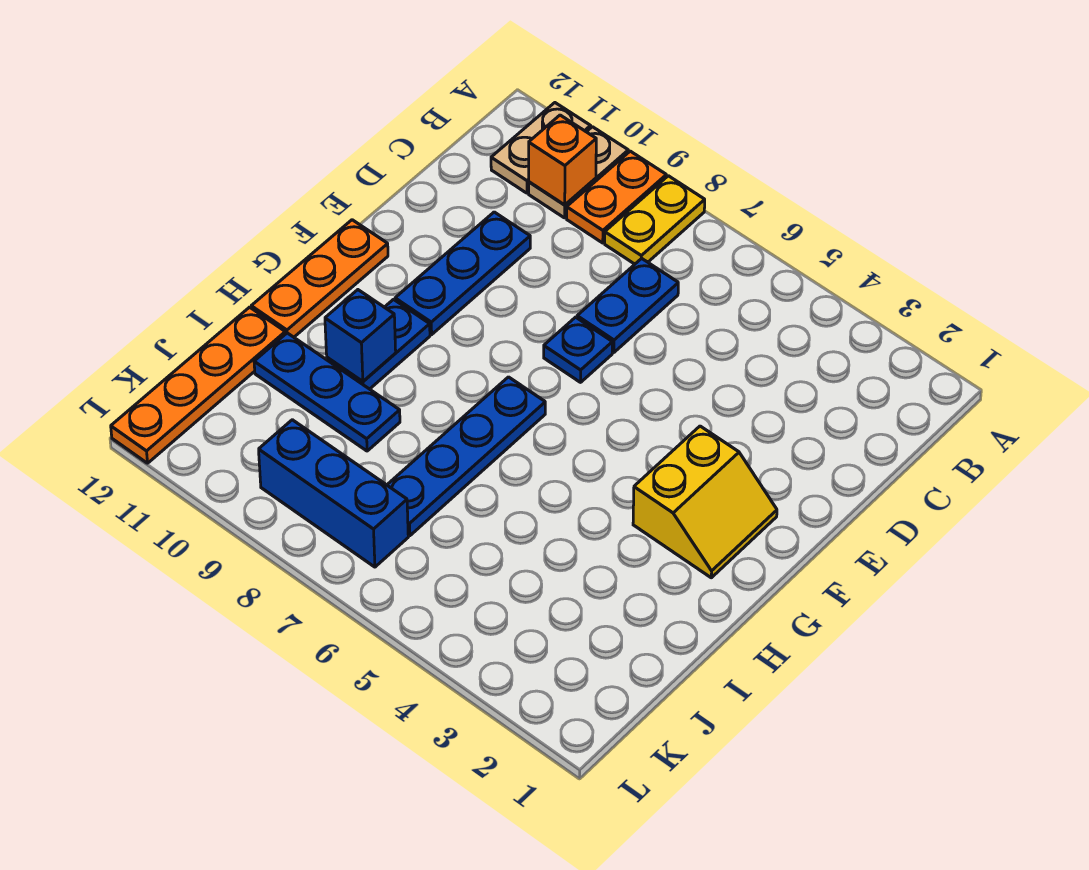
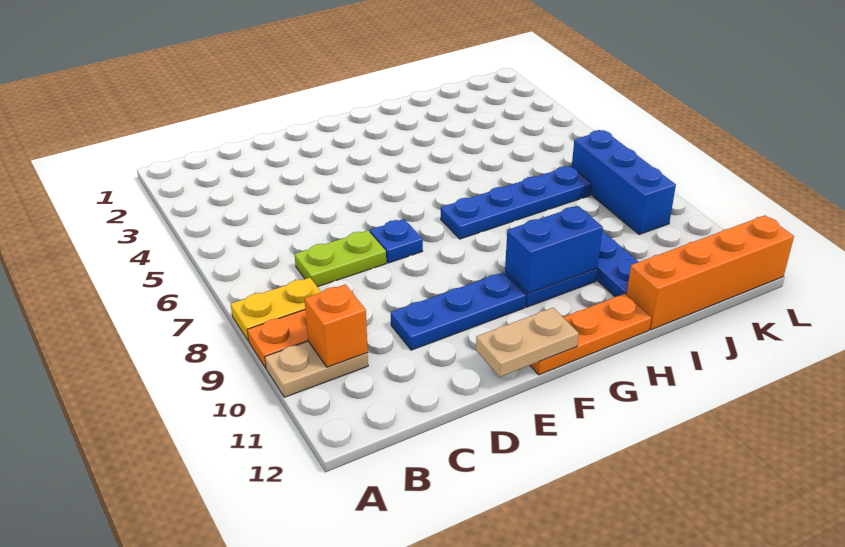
tan plate A11:B11 level 1 -> tan plate E12:F12 level 2
blue plate C7:D7 level 1 -> lime plate C7:D7 level 1
yellow slope F2:G3 level 1 top 3 -> none
blue brick H10 level 2 -> blue brick G10:H10 level 2
orange plate I12:L12 level 1 -> orange brick I12:L12 level 1

